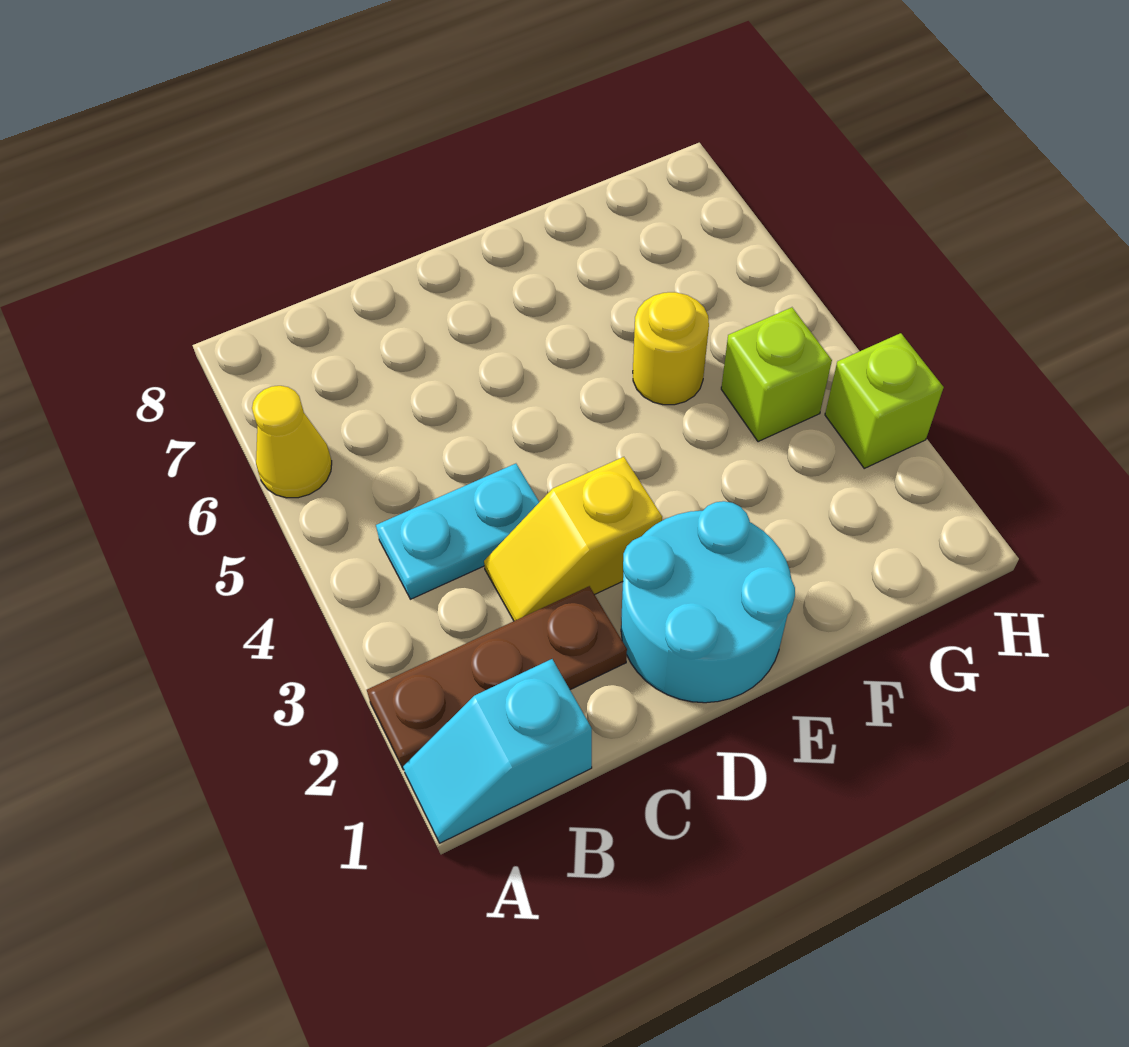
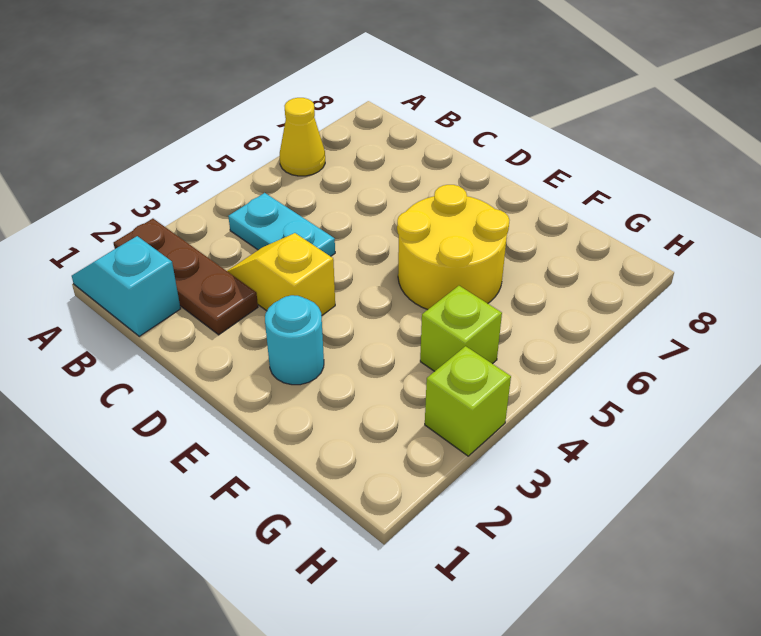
cyan round brick D1:E2 level 1 -> cyan round brick E2 level 1
yellow round brick F5 level 1 -> yellow round brick E5:F6 level 1

